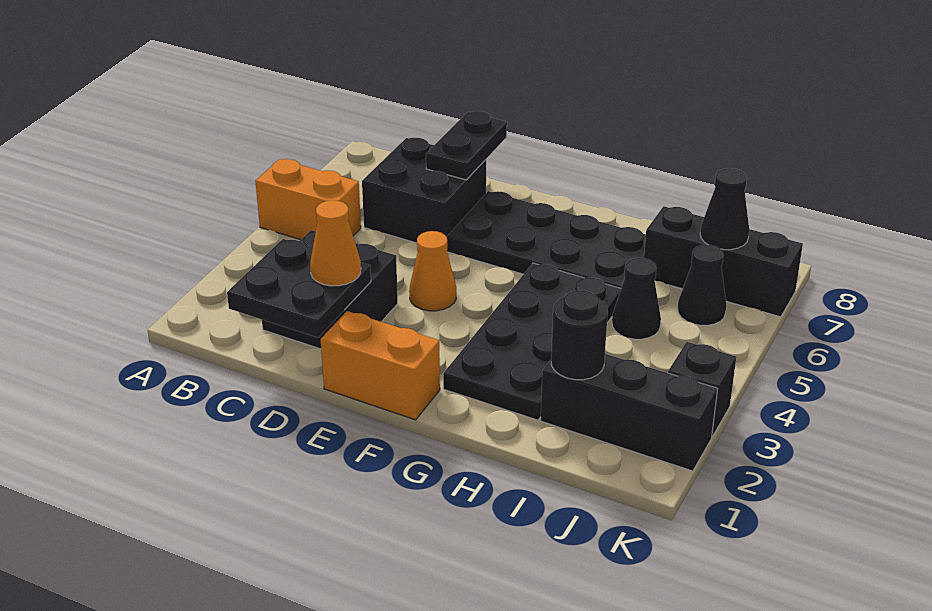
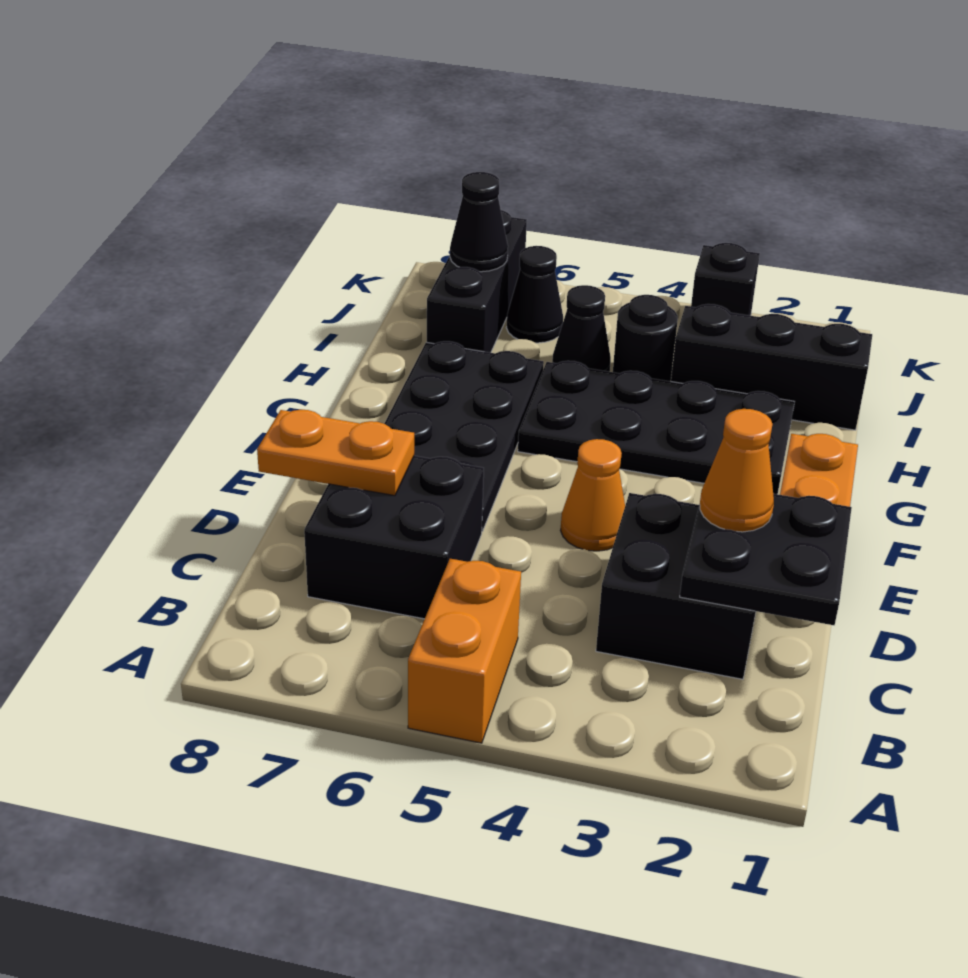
black plate D7:D8 level 2 -> orange plate D7:D8 level 2
black brick I2:K2 level 1 -> black brick I1:I3 level 1
black round brick I2 level 2 -> black round brick I4 level 1

